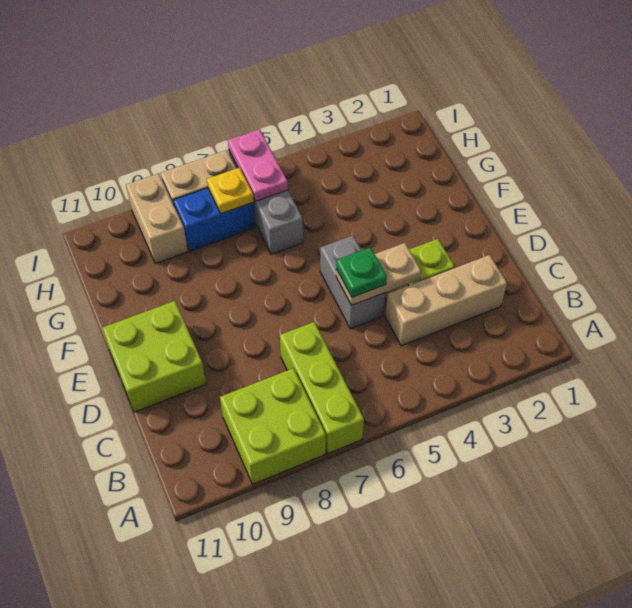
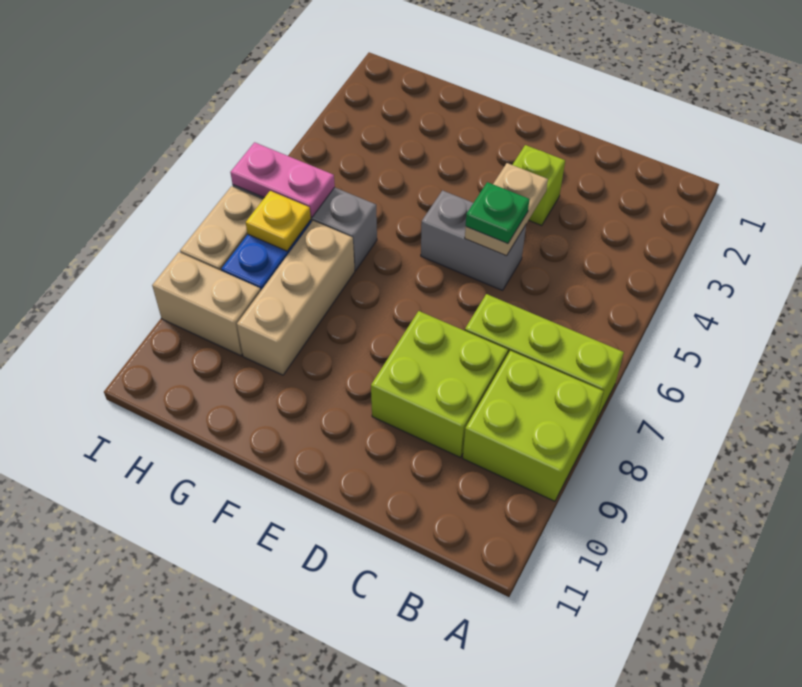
tan brick C2:C4 level 1 -> tan brick G7:G9 level 1
lime brick D10:E11 level 1 -> lime brick C8:D9 level 1

